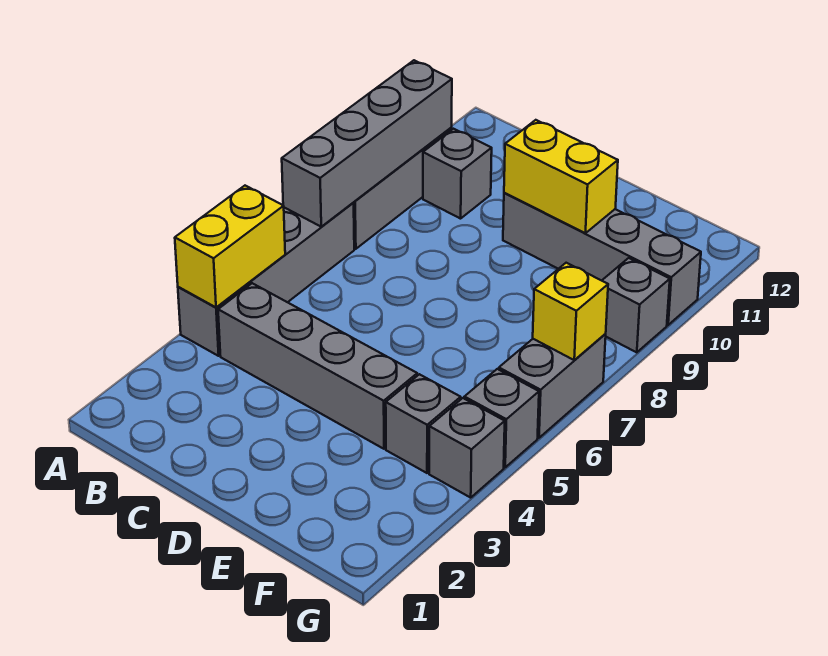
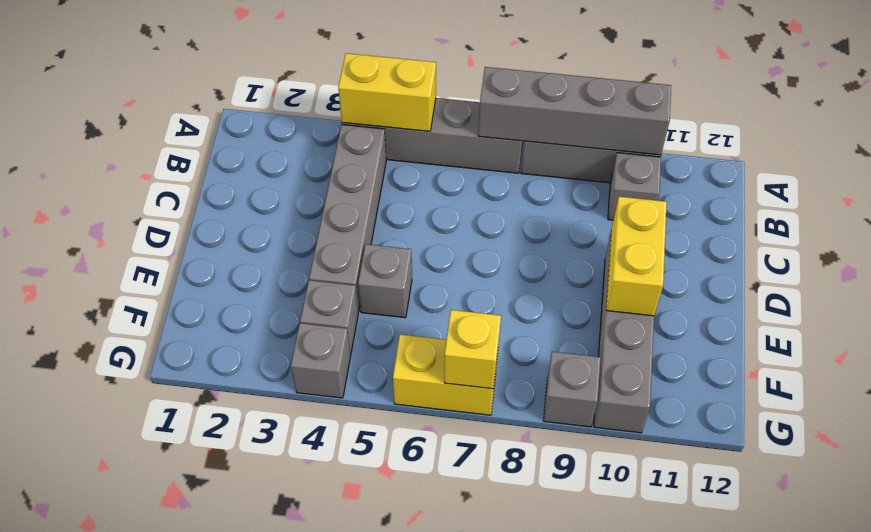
grey brick G5 level 1 -> grey brick E5 level 1
grey brick G6:G7 level 1 -> yellow brick G6:G7 level 1

